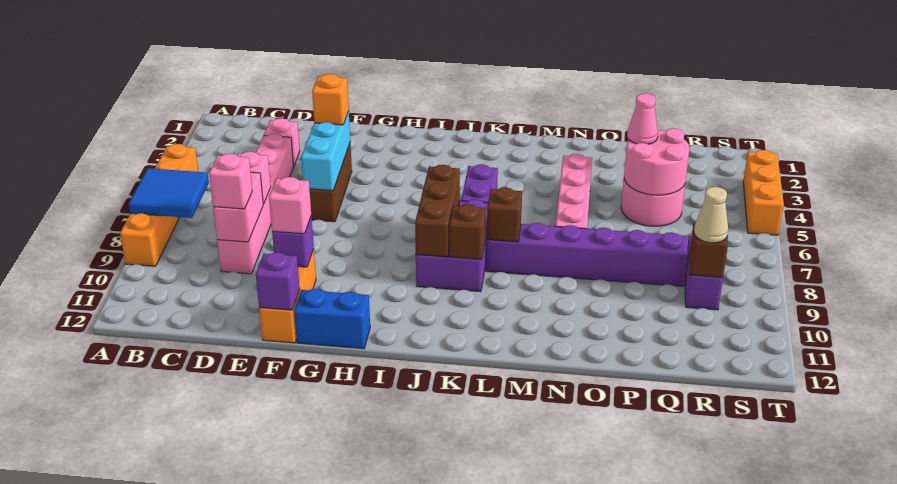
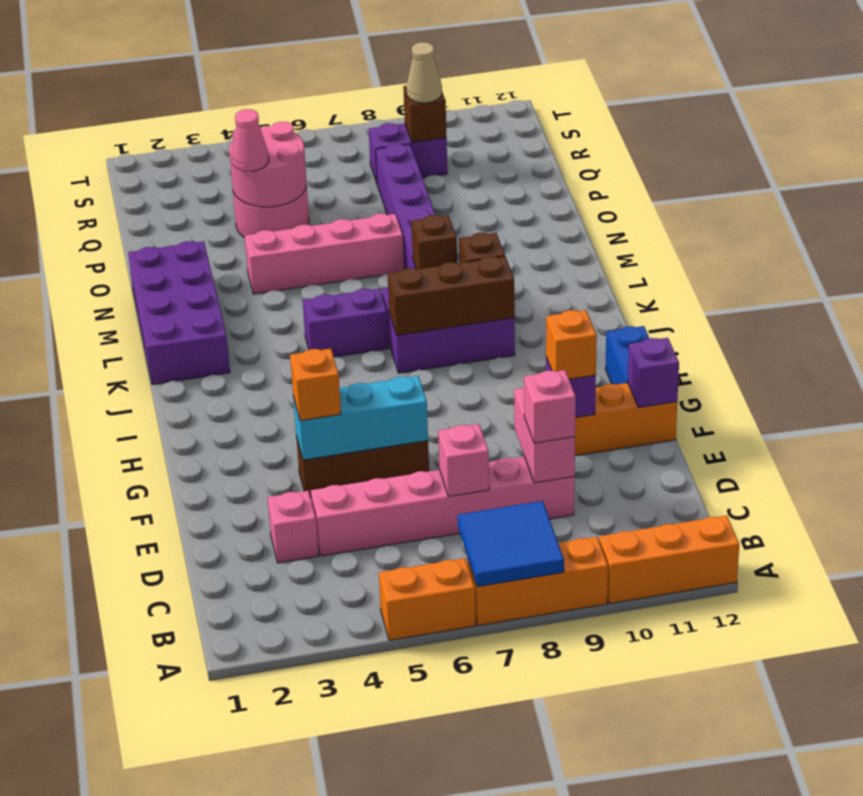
pink brick D8:D9 level 2 -> pink brick D9:E9 level 2
pink brick F10 level 3 -> orange brick F10 level 3
none -> purple brick K1:N2 level 1
orange brick T3:T5 level 1 -> orange brick A10:A12 level 1

